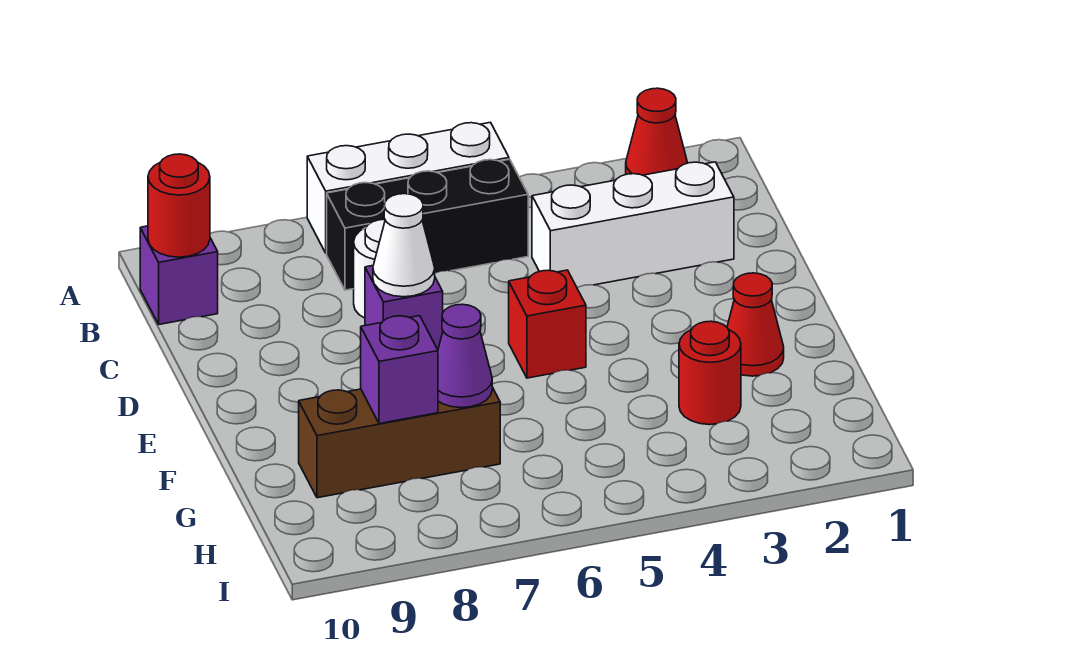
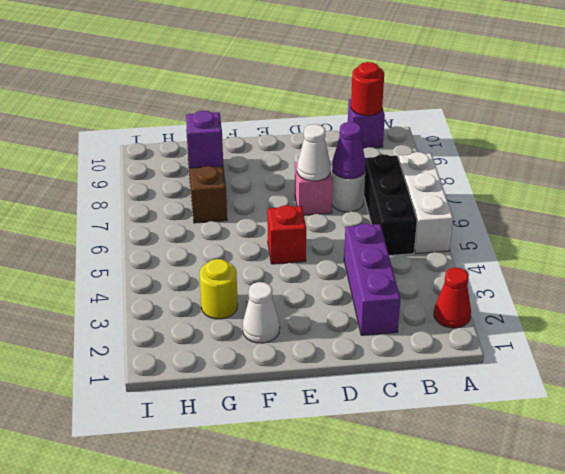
white brick C2:C4 level 1 -> purple brick C2:C4 level 1
purple brick D7 level 1 -> pink brick D7 level 1
red cone F2 level 1 -> white cone F2 level 1
red round brick G3 level 1 -> yellow round brick G3 level 1
purple cone G7 level 2 -> purple cone C7 level 2

